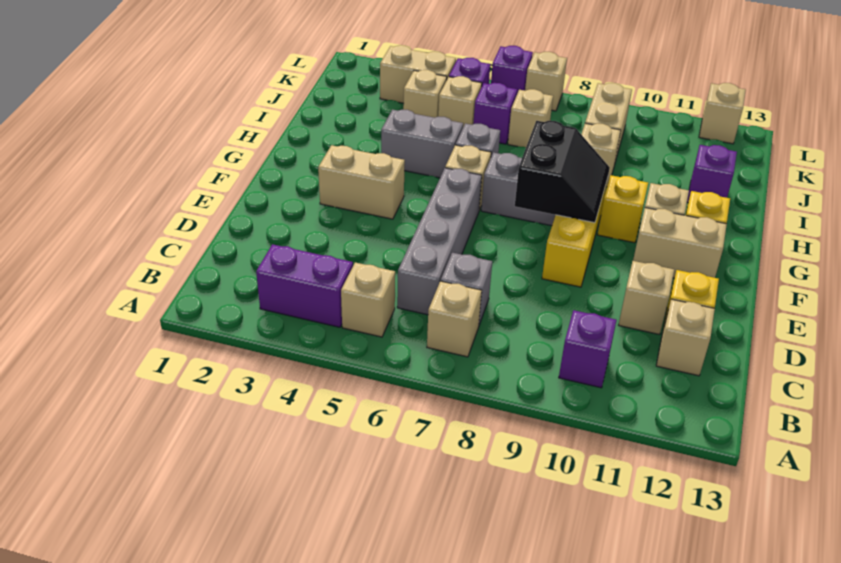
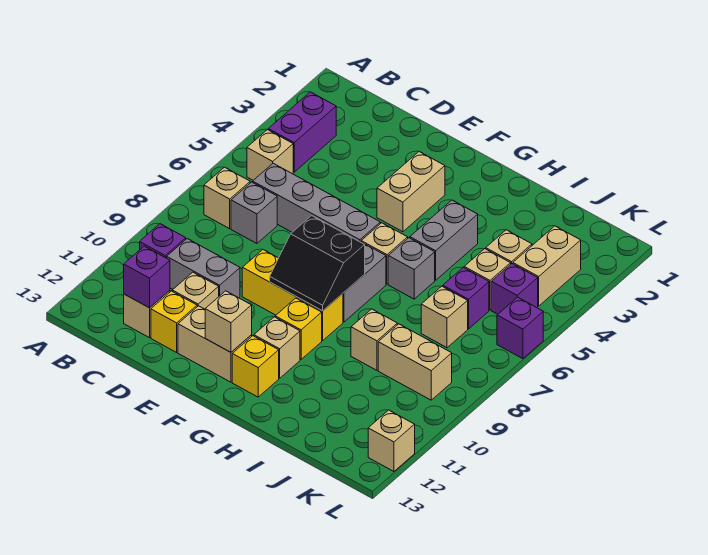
none -> grey brick C10:D10 level 1
tan brick F11:F12 level 1 -> tan brick E12:F12 level 1
purple brick I12 level 1 -> purple brick C12 level 2
tan brick L7 level 1 -> tan brick F12 level 2

